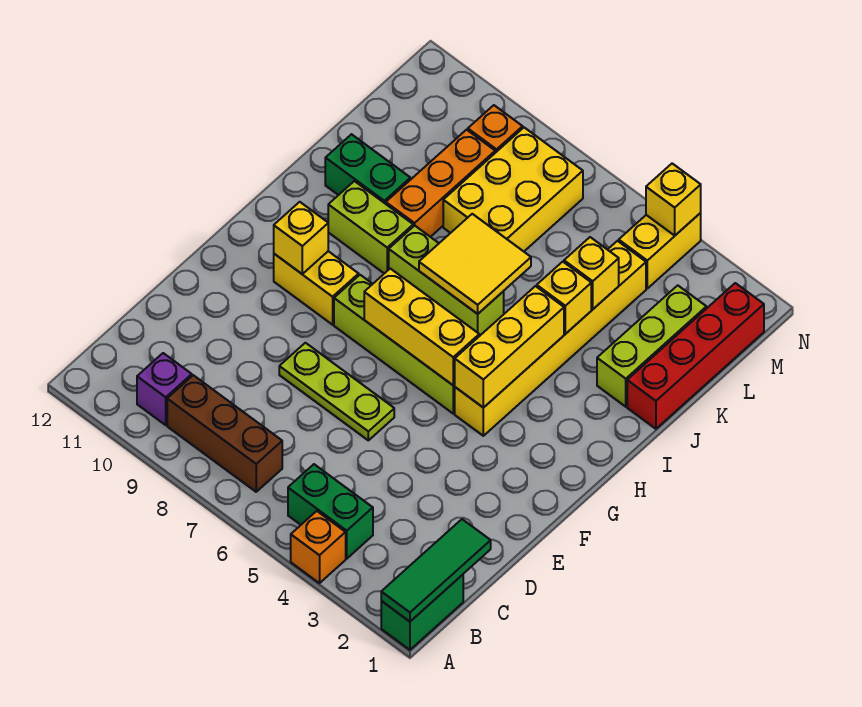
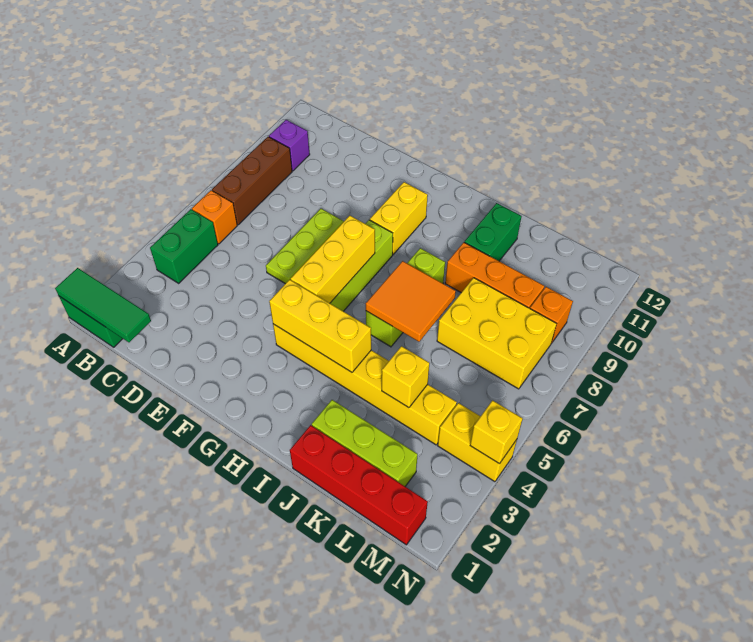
orange brick A4 level 1 -> orange brick B6 level 1
yellow brick G10 level 2 -> none
yellow tile I6:J7 level 2 -> orange tile I6:J7 level 2
lime brick I9:I10 level 1 -> none
yellow brick J4 level 2 -> none

